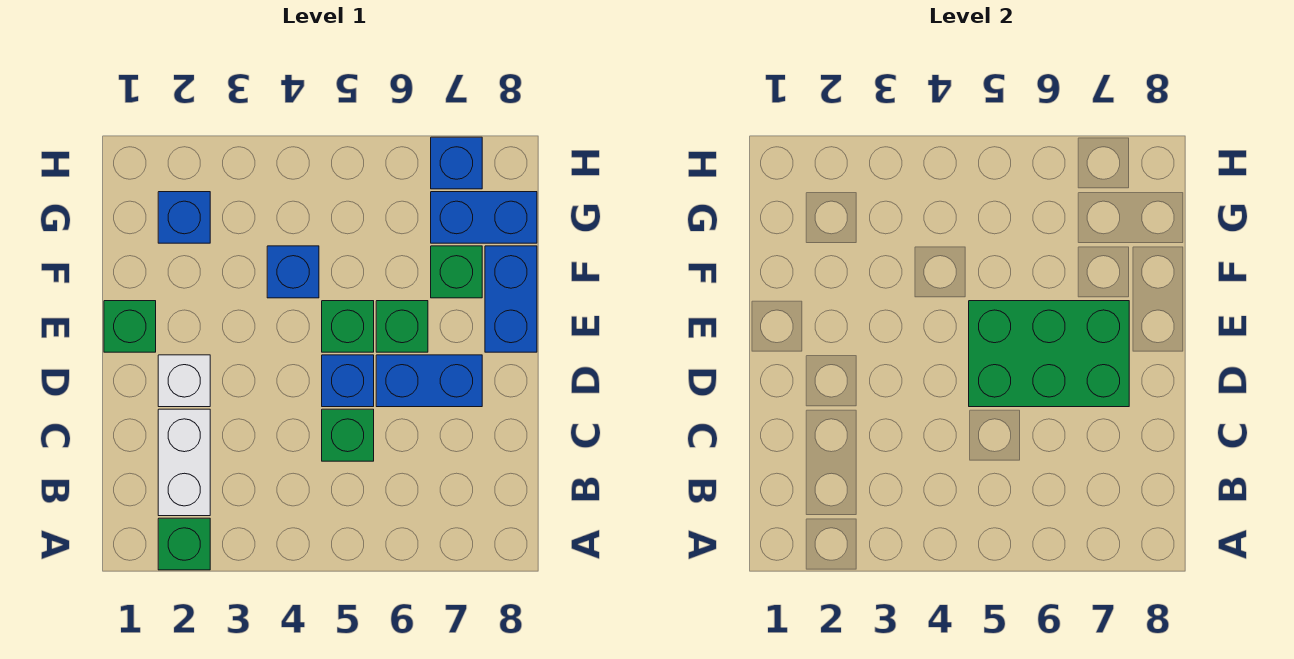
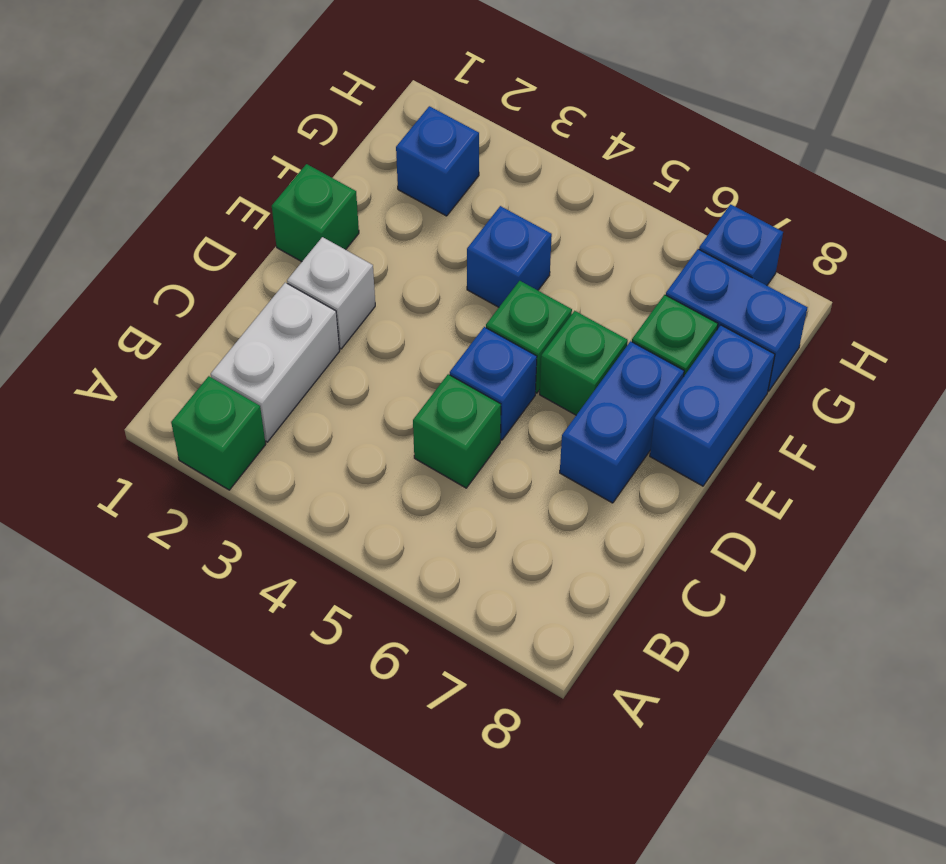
green brick D5:E7 level 2 -> none
blue brick D6:D7 level 1 -> blue brick D7:E7 level 1

